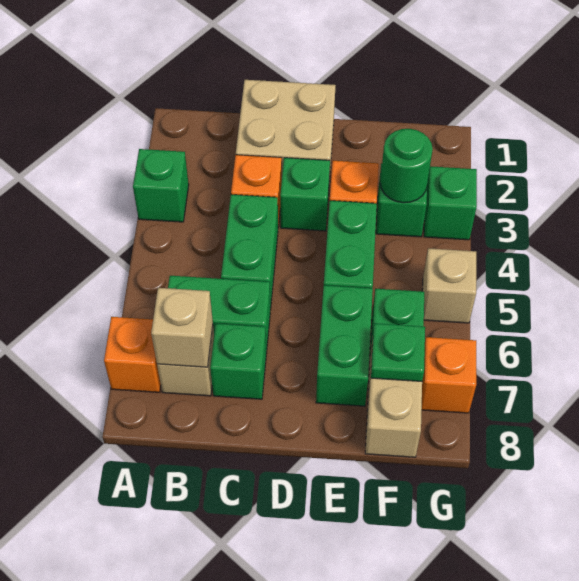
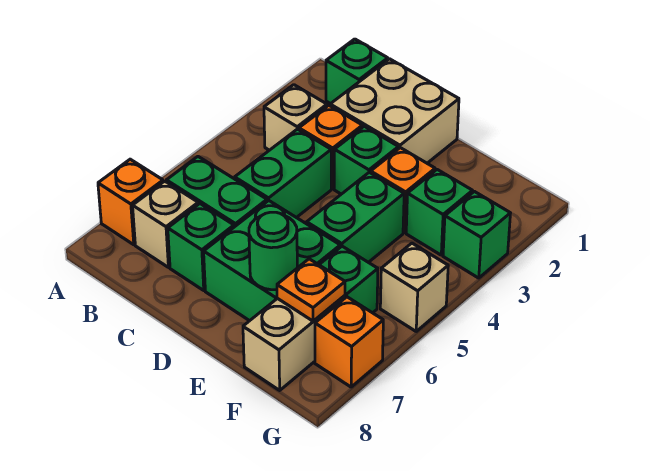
green brick A3 level 1 -> green brick B1 level 1
tan brick B7 level 2 -> tan brick B3 level 1
green brick E6:E7 level 1 -> green brick D6:E7 level 1
green round brick F3 level 2 -> green round brick E7 level 2
green plate F7 level 2 -> orange plate F7 level 2

